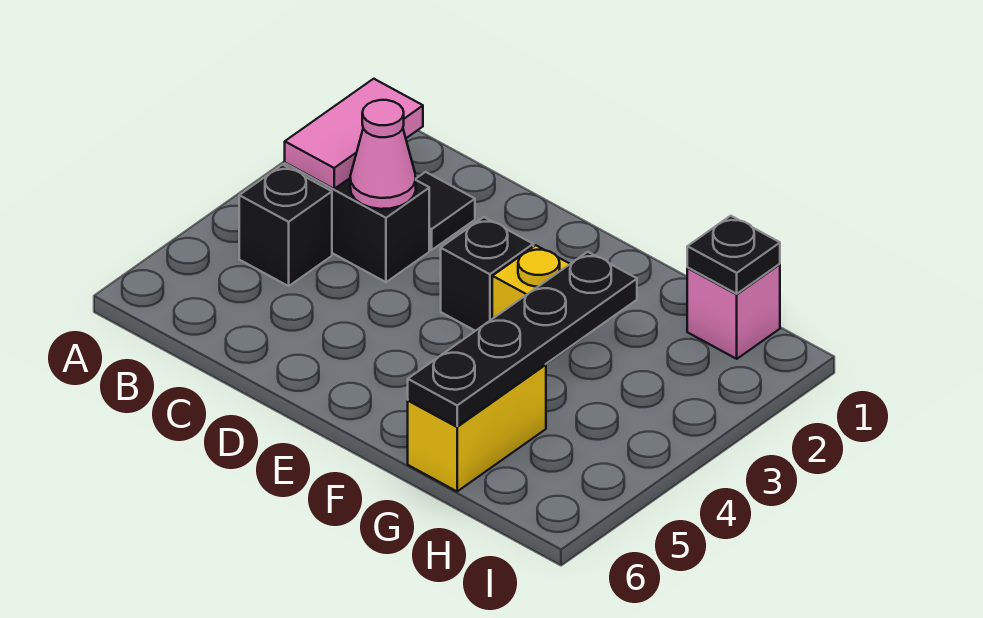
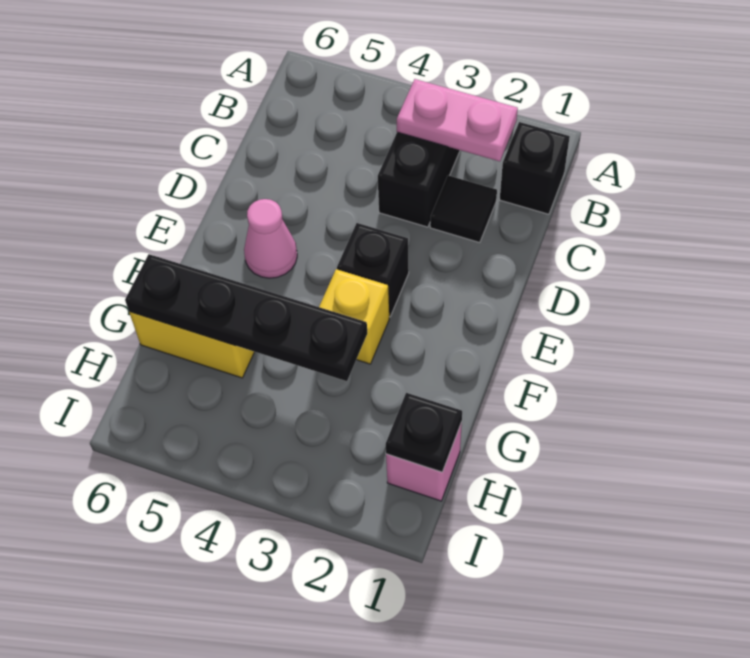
pink tile B2:B3 level 2 -> pink plate B2:B3 level 2
black brick B4 level 1 -> black brick B1 level 1
pink cone C3 level 2 -> pink cone E5 level 1

